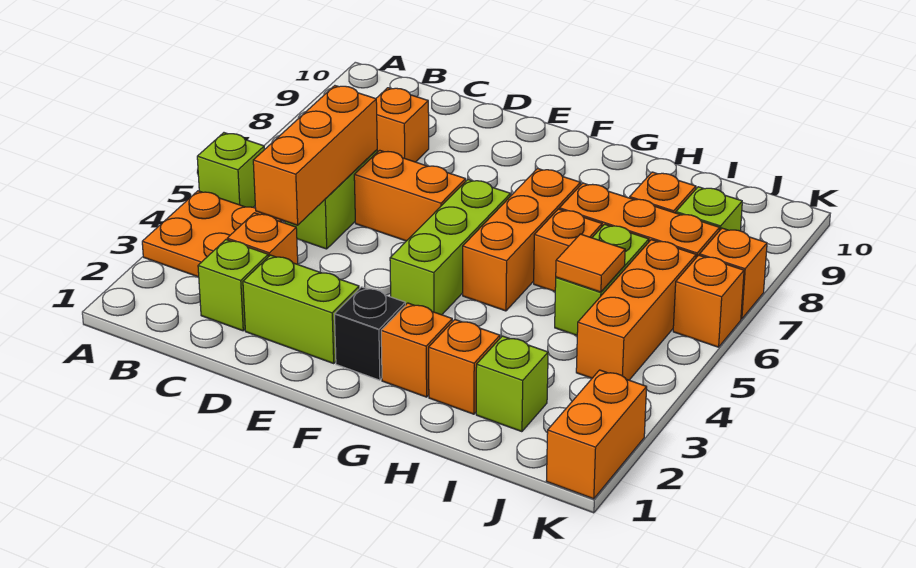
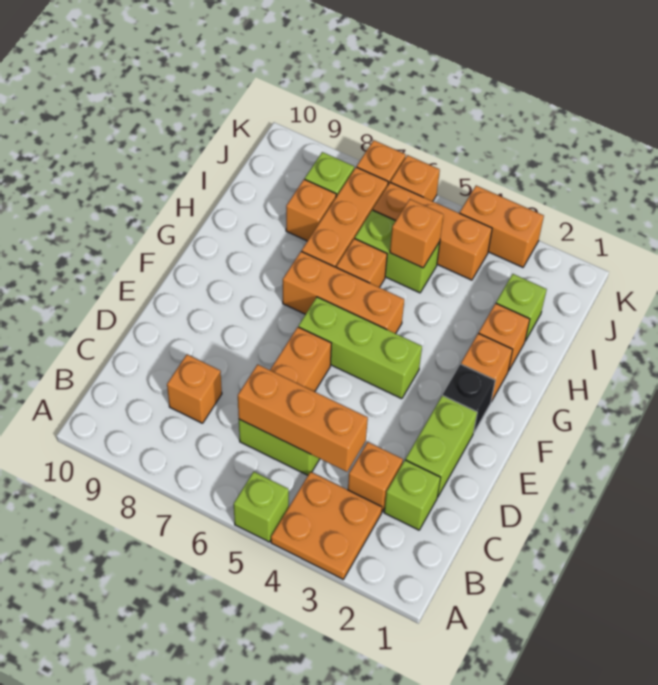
orange tile I5 level 2 -> orange brick I5 level 2
orange brick K1:K2 level 1 -> orange brick K3:K4 level 1

